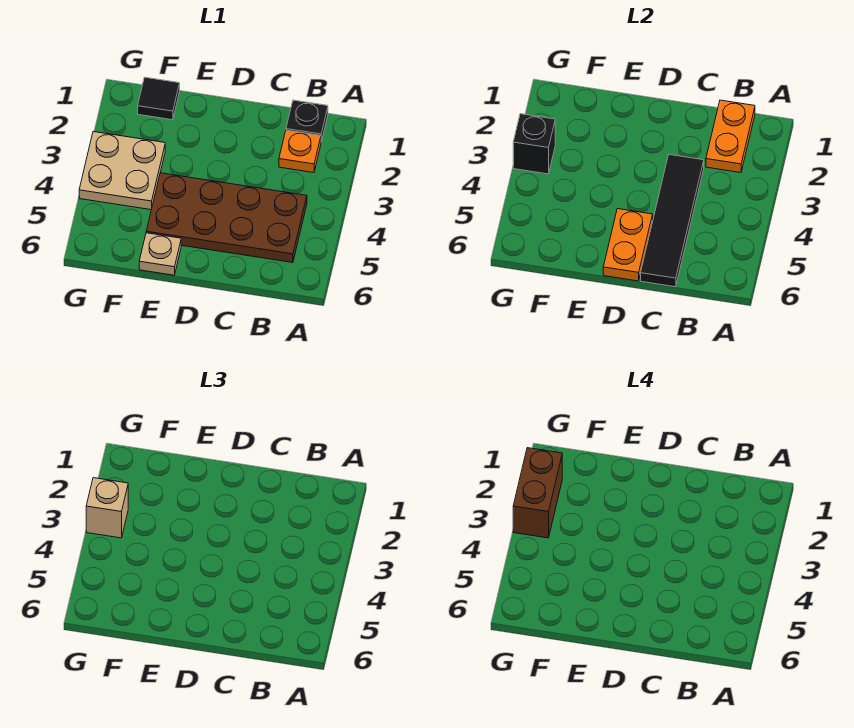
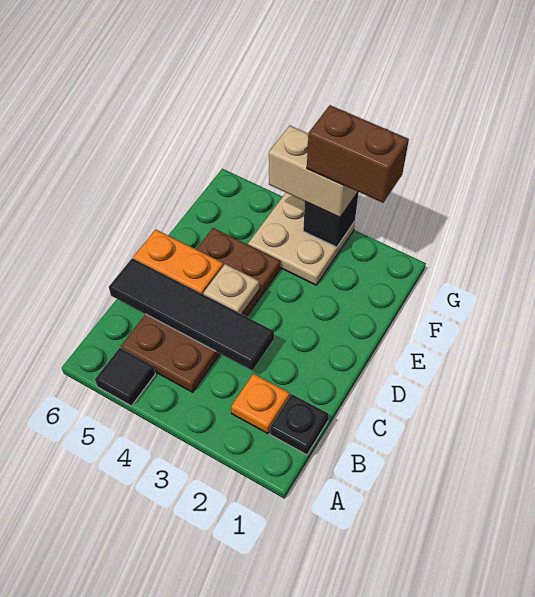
orange plate B1:B2 level 2 -> none
tan plate E6 level 1 -> tan plate D4 level 2
black tile F1 level 1 -> black tile A5 level 1
tan brick G3 level 3 -> tan brick G3:G4 level 3

